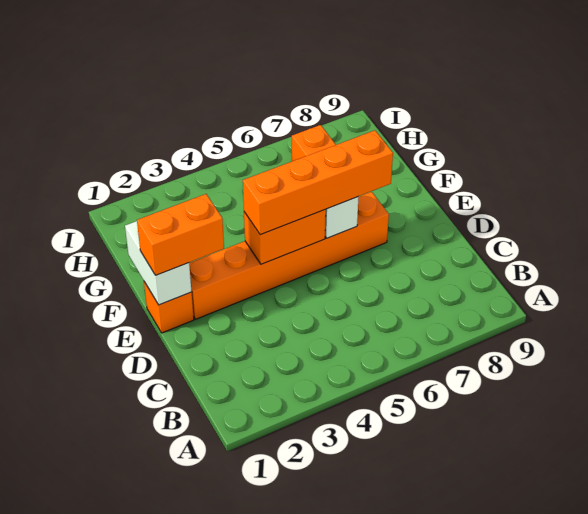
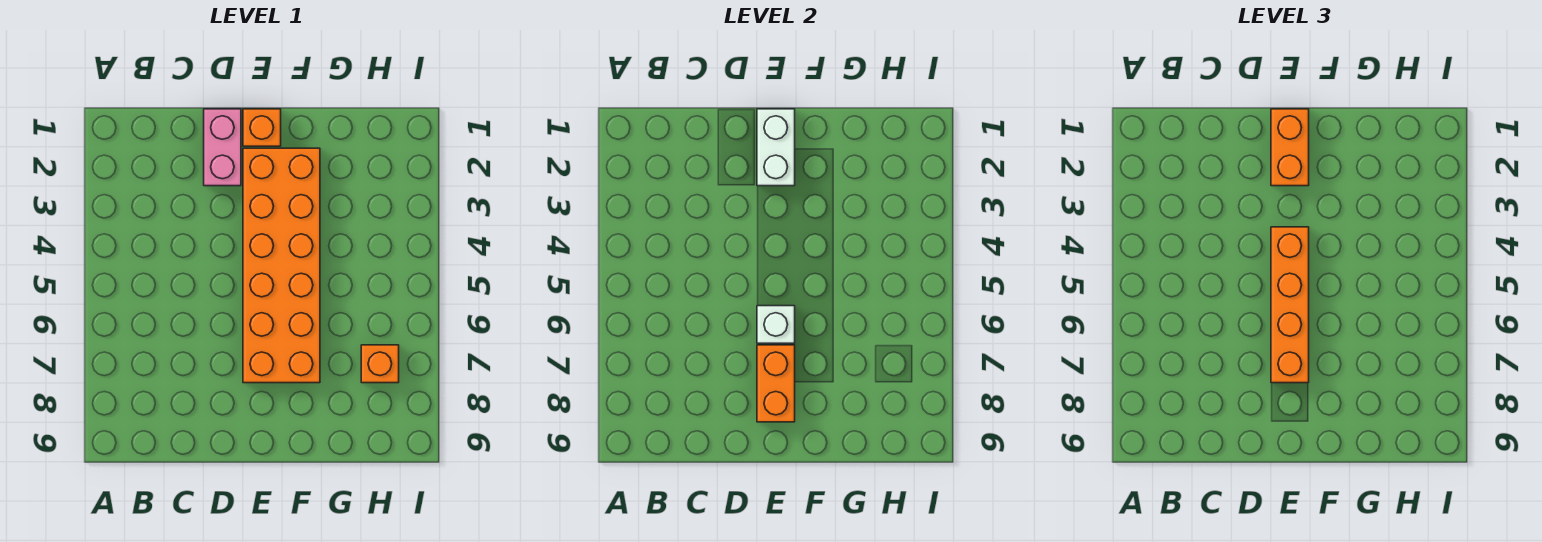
none -> pink brick D1:D2 level 1
white brick E1:F1 level 2 -> white brick E1:E2 level 2
orange brick E2:E7 level 1 -> orange brick E2:F7 level 1
orange brick E4:E5 level 2 -> orange brick E7:E8 level 2

